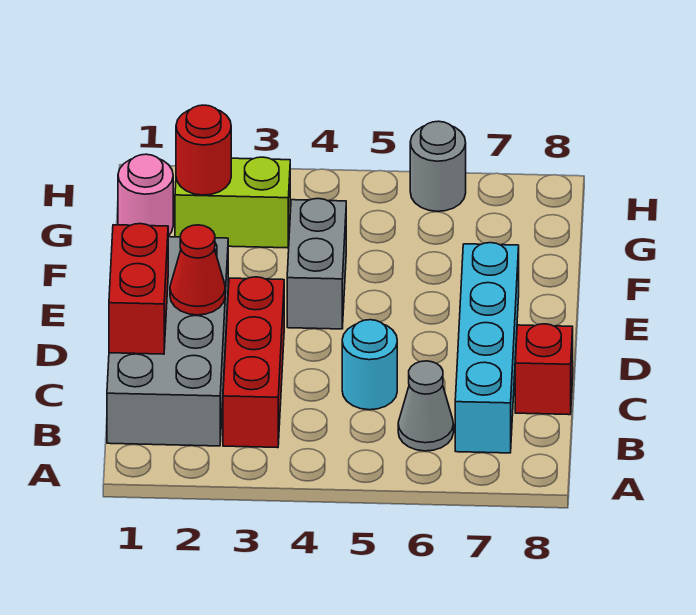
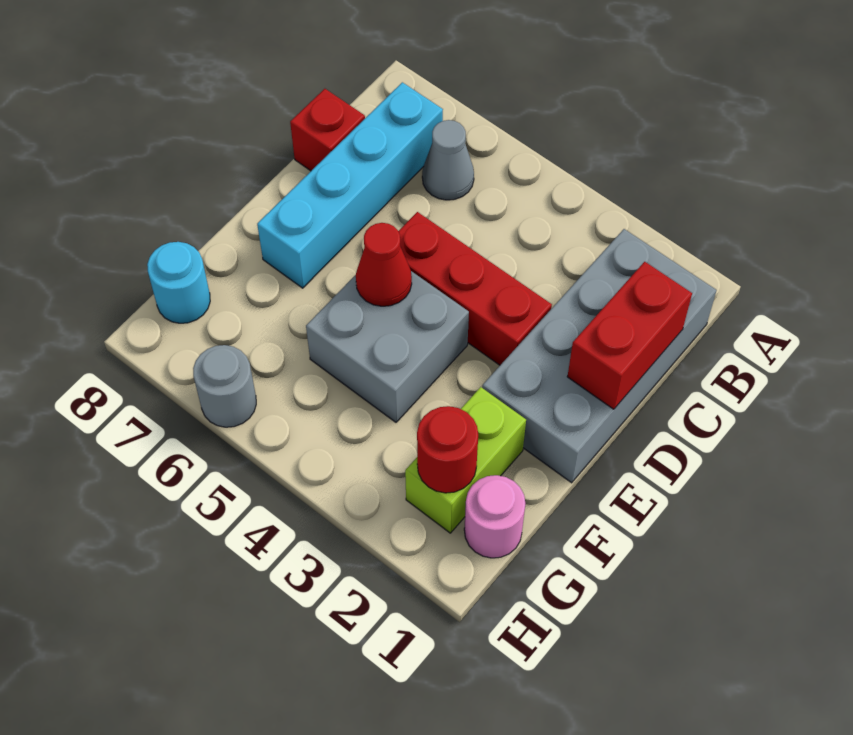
red brick B3:D3 level 1 -> red brick D3:D5 level 1
cyan round brick C5 level 1 -> cyan round brick G8 level 1
red cone D2 level 2 -> red cone E5 level 2
grey brick E4:F4 level 1 -> grey brick E4:F5 level 1
lime brick G2:G3 level 1 -> lime brick F2:G2 level 1

